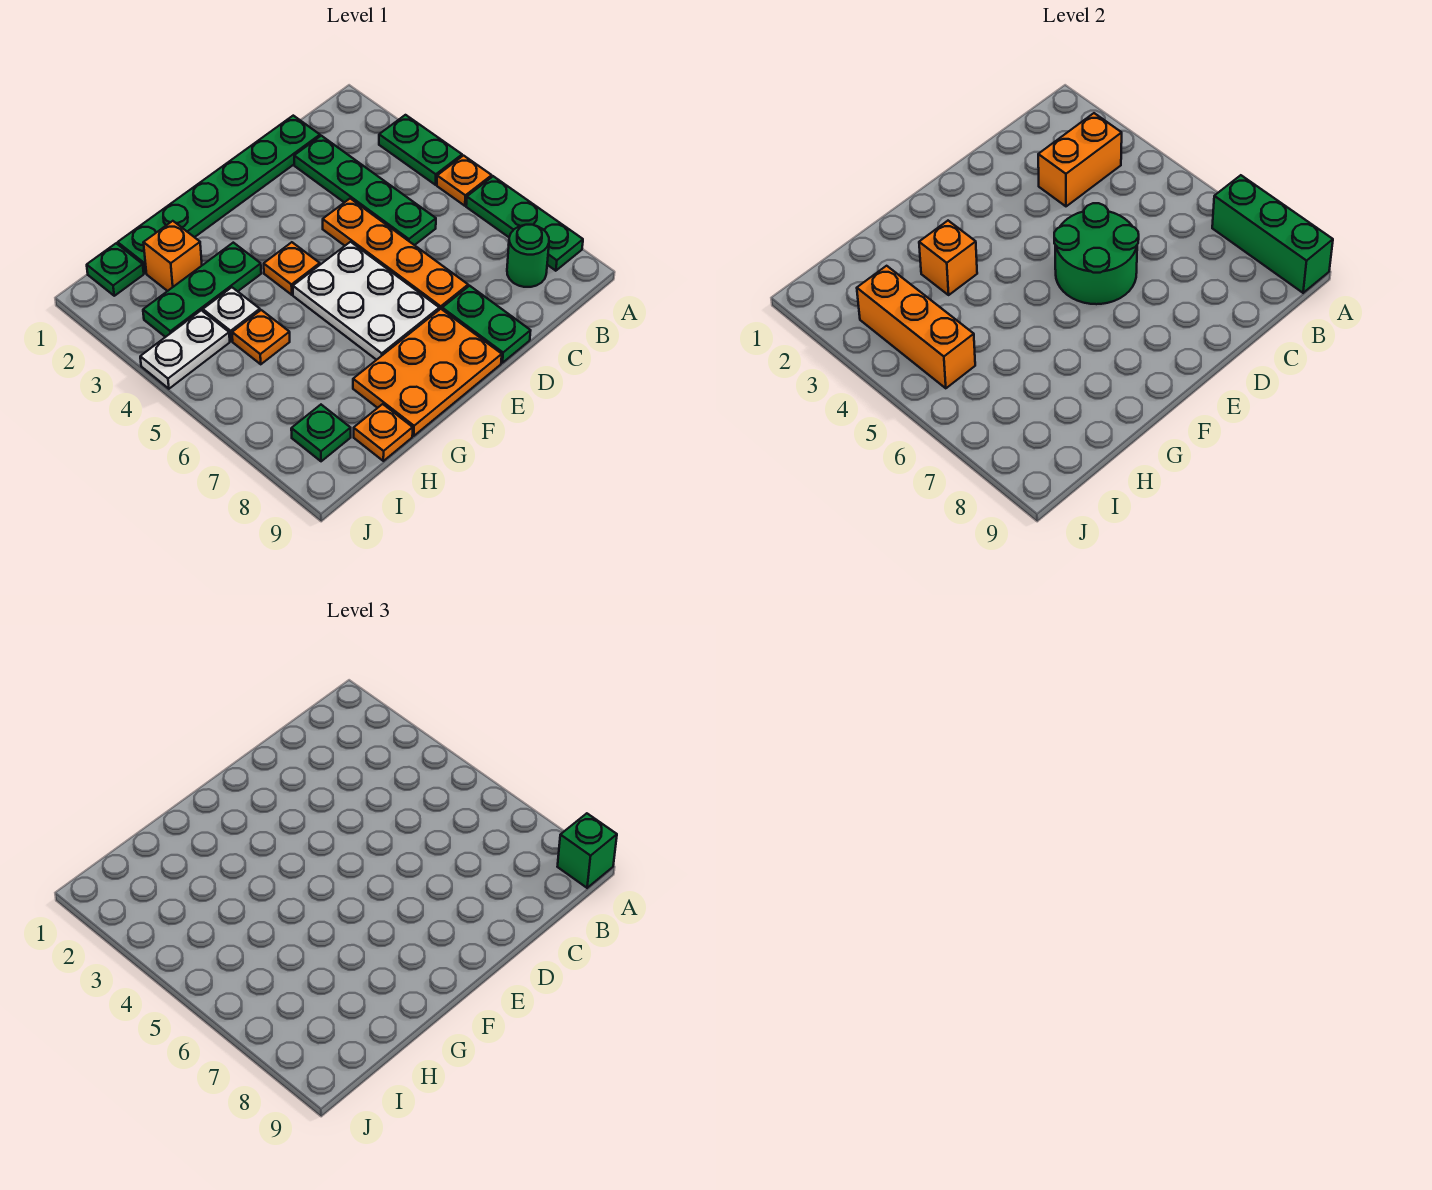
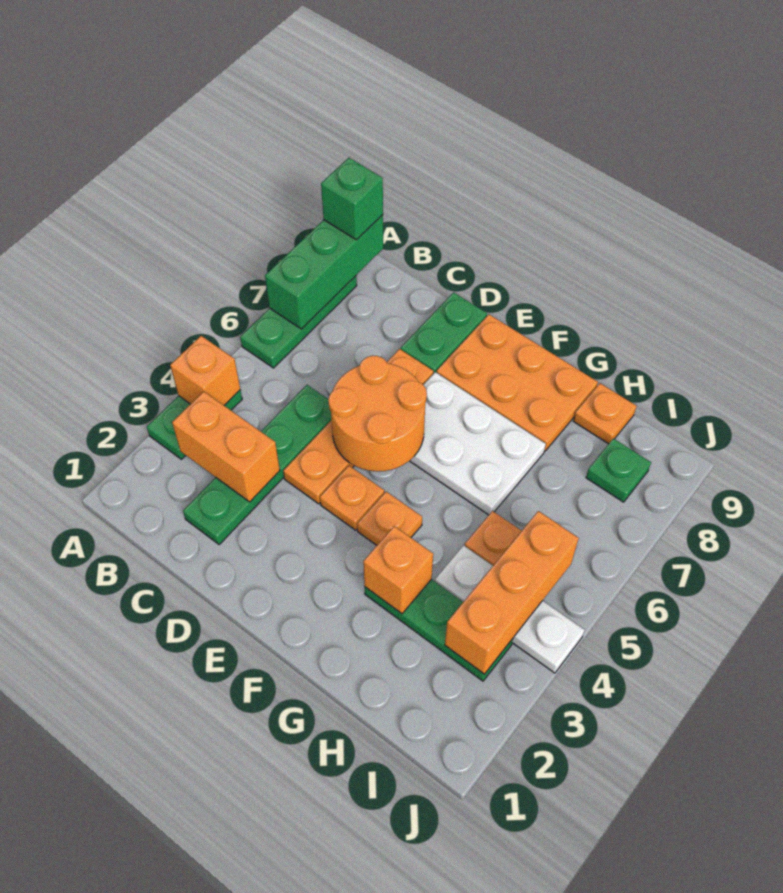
orange plate A5 level 1 -> orange plate E4 level 1
green round brick B8 level 1 -> none
green plate C1:H1 level 1 -> none
green round brick D5:E6 level 2 -> orange round brick D5:E6 level 2
white plate E5:F7 level 1 -> white plate E6:G7 level 1
orange brick H2 level 1 -> orange brick A4 level 2
green plate I1 level 1 -> none

